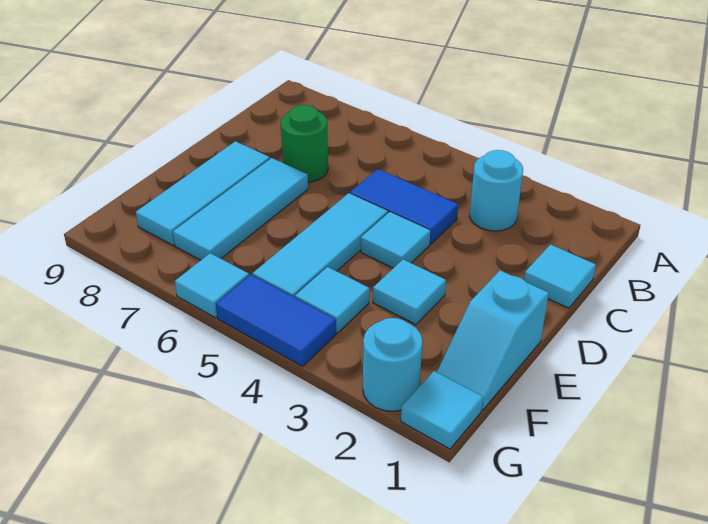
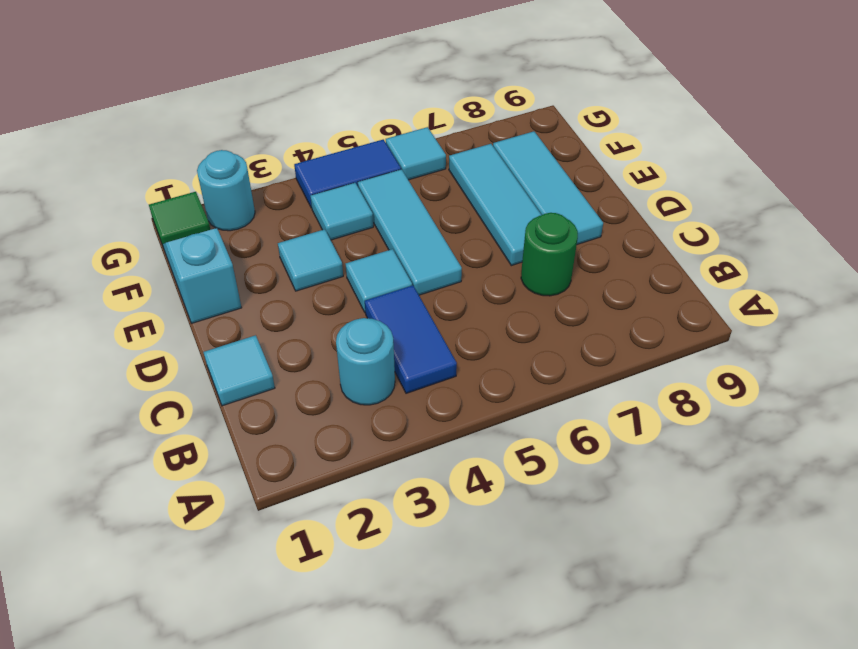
blue tile C4:C5 level 1 -> blue tile B4:C4 level 1
cyan tile G1 level 1 -> green tile G1 level 1

